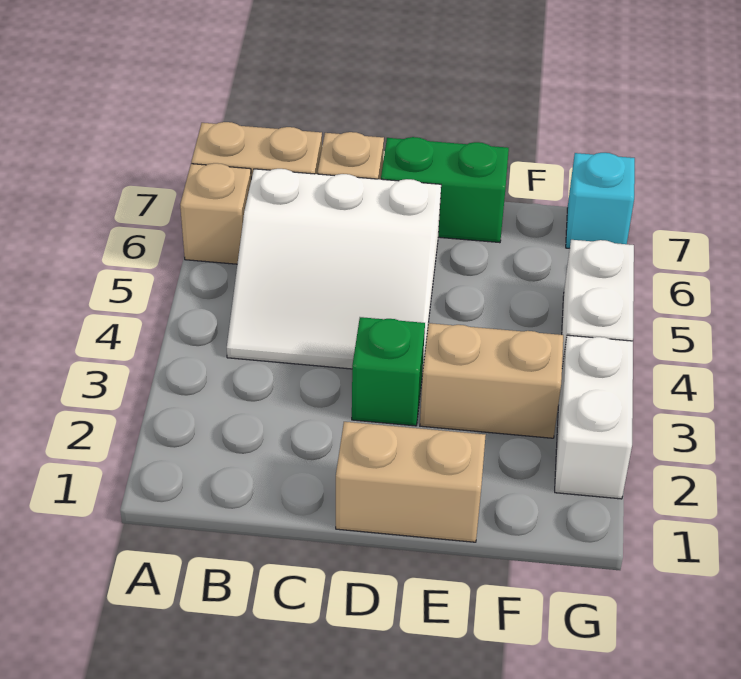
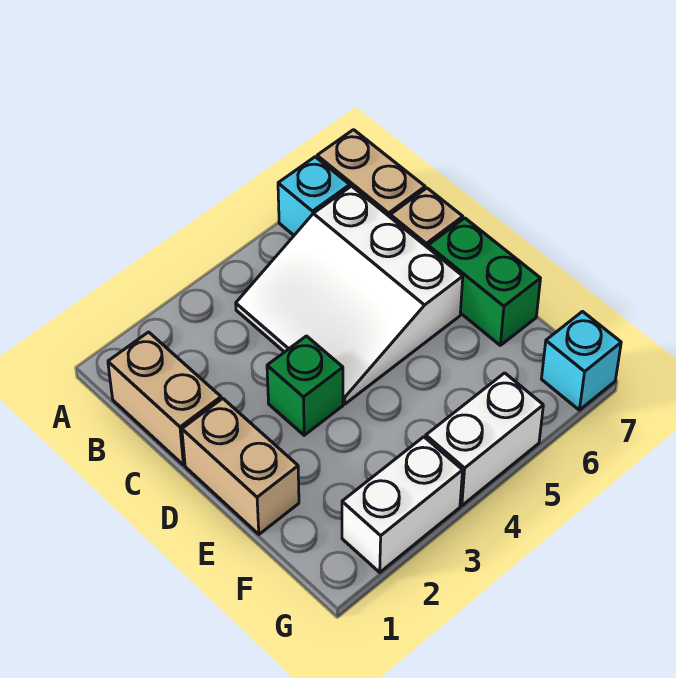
tan brick A6 level 1 -> cyan brick A6 level 1
tan brick E3:F3 level 1 -> tan brick B1:C1 level 1

